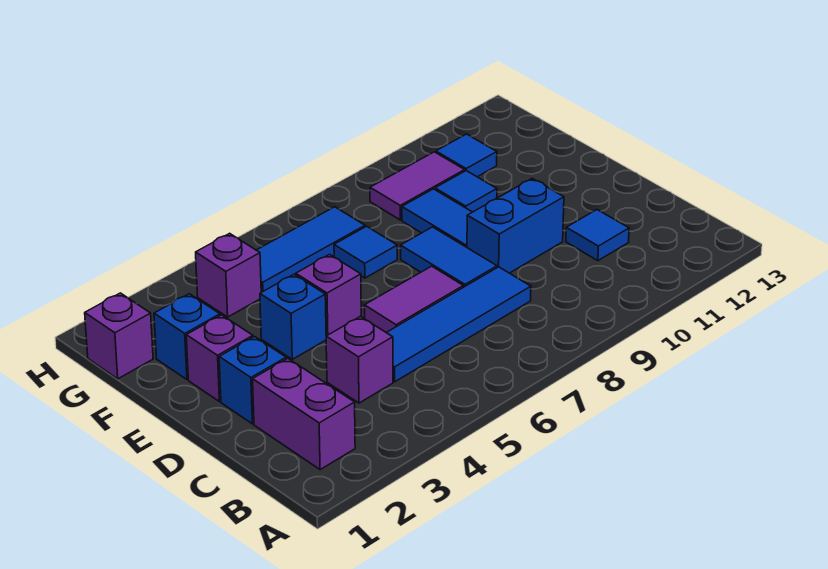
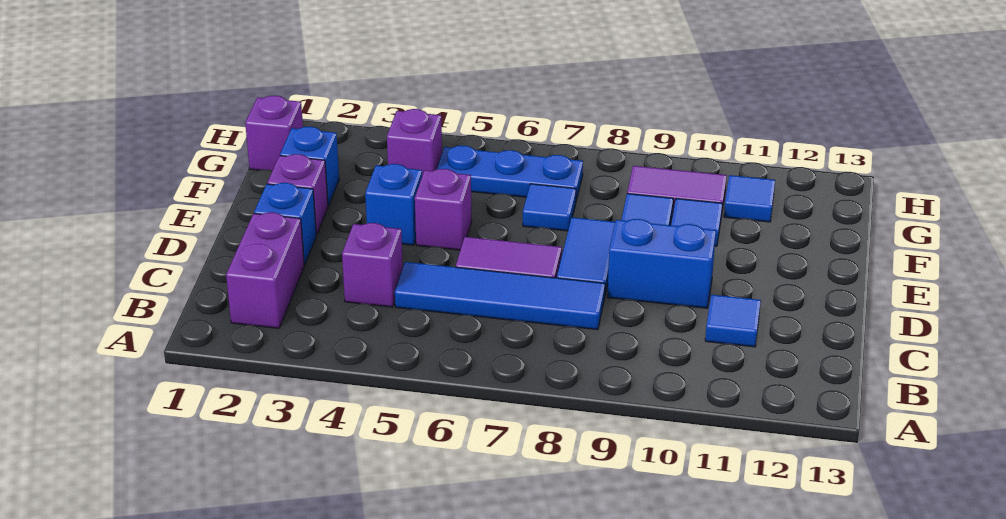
blue tile G5:G7 level 1 -> blue plate G5:G7 level 1

